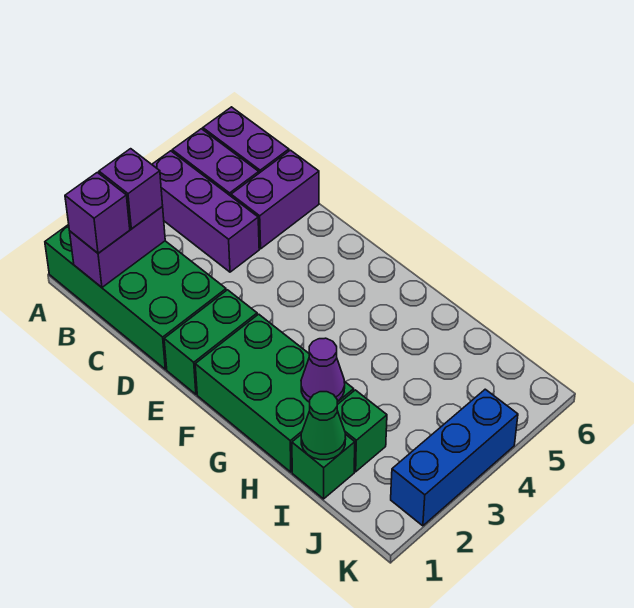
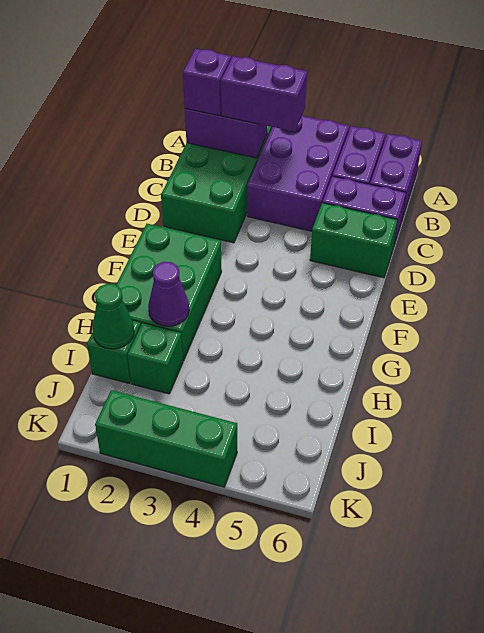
purple brick A4:C4 level 1 -> purple brick A3:C4 level 1
purple brick B2 level 3 -> purple brick B2:B3 level 3
green brick E1:E2 level 1 -> green brick D5:D6 level 1
blue brick K2:K4 level 1 -> green brick K2:K4 level 1

